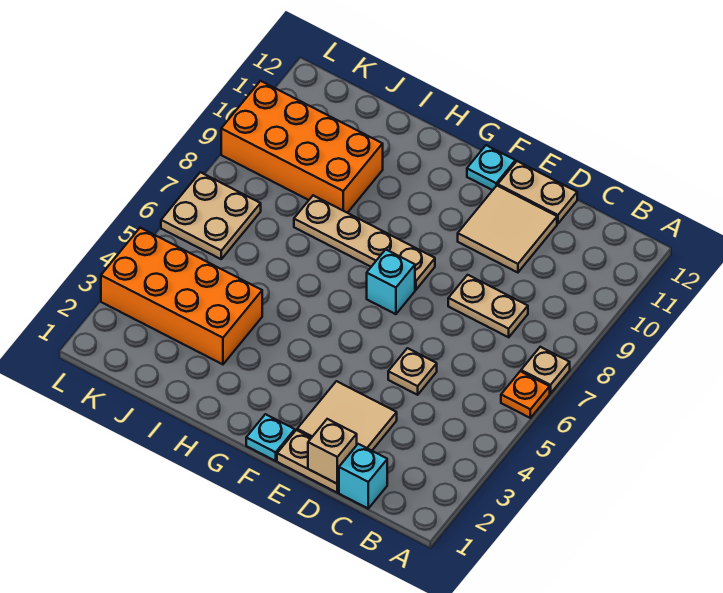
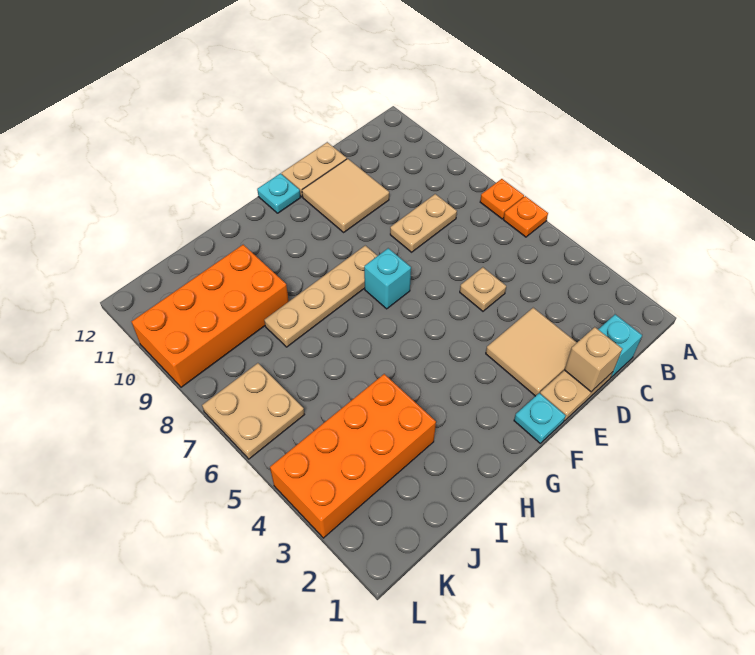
tan plate A7 level 1 -> orange plate A7 level 1

